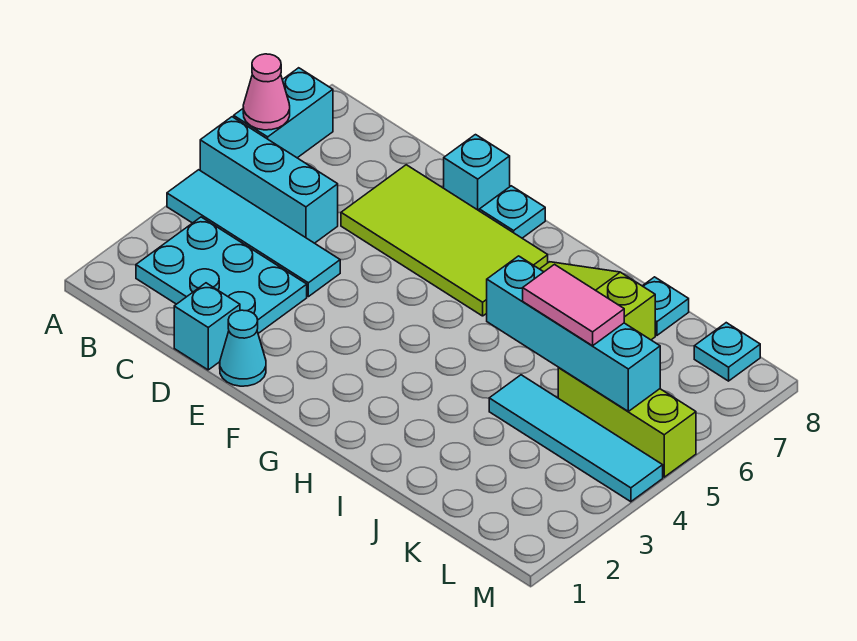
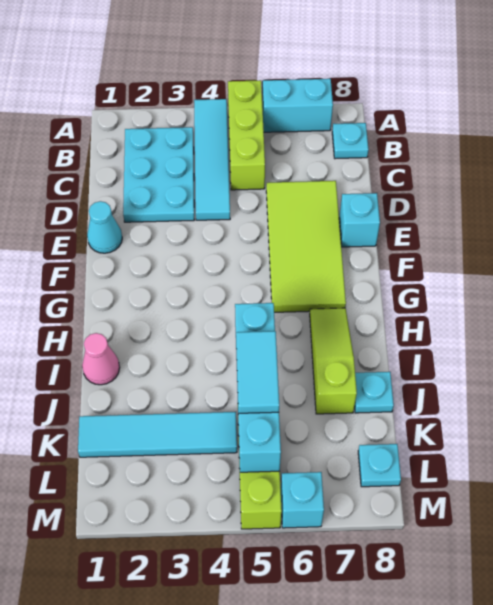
cyan brick A5:C5 level 1 -> lime brick A5:C5 level 1
pink cone A6 level 2 -> pink cone I1 level 1
cyan brick D1 level 1 -> cyan brick M6 level 1
cyan plate F8 level 1 -> cyan plate B8 level 1
cyan tile J4:M4 level 1 -> cyan tile K1:K4 level 1
pink tile J5:K5 level 3 -> cyan tile J5:K5 level 3

